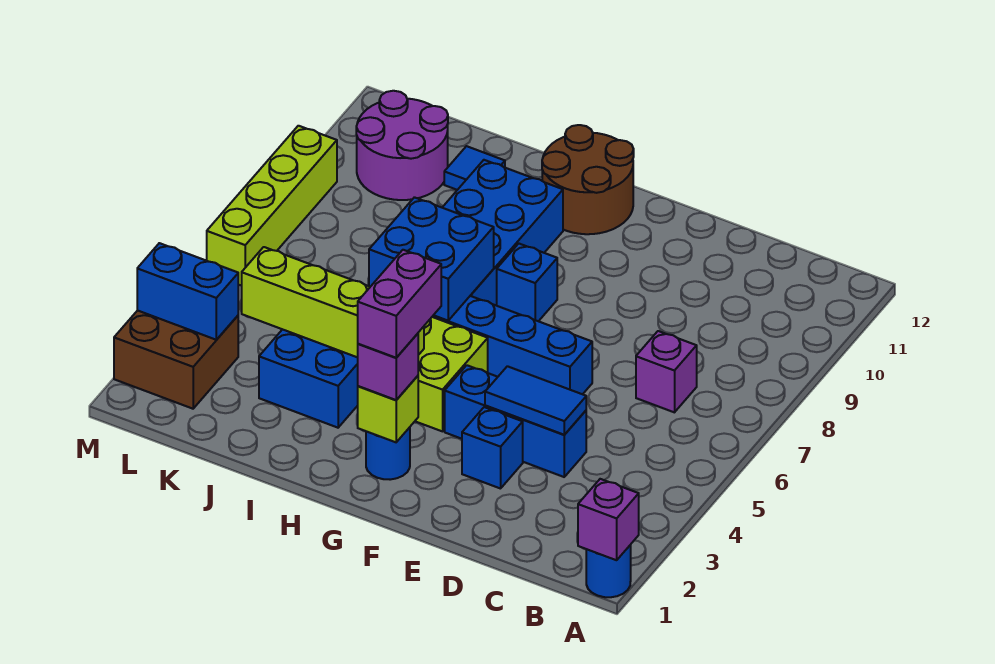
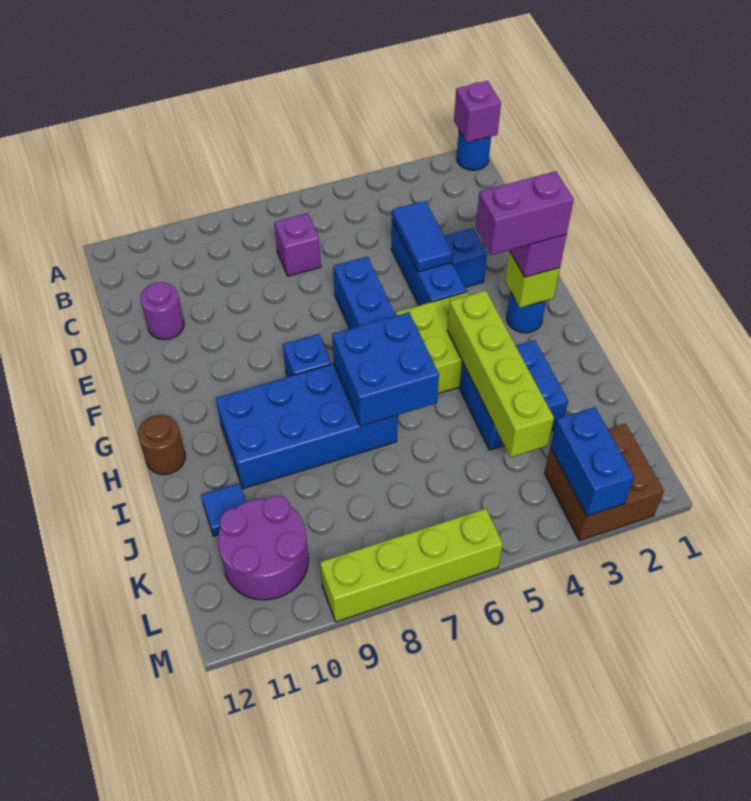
none -> purple round brick D11 level 1
brown round brick G11:H12 level 1 -> brown round brick H12 level 1

